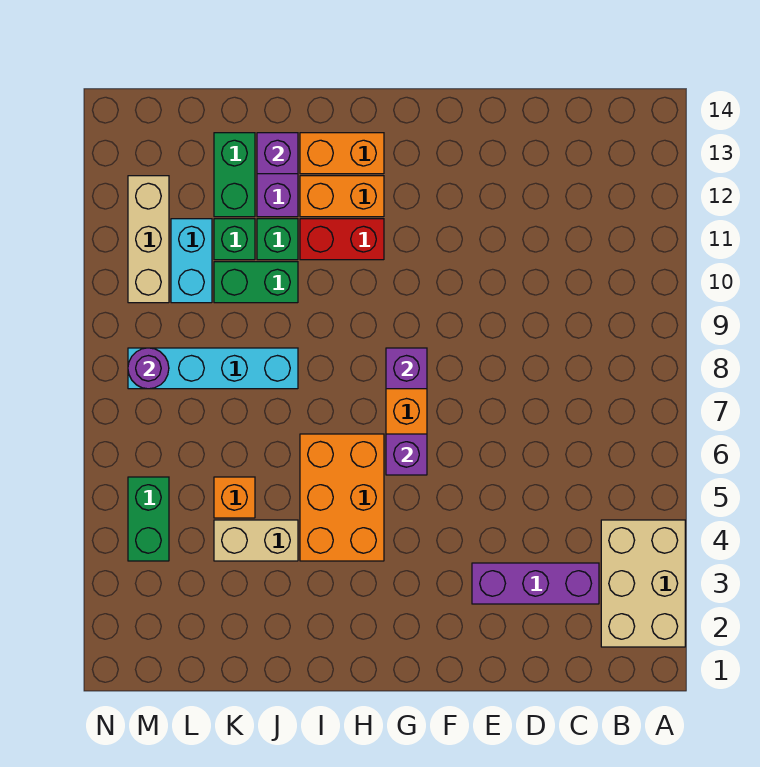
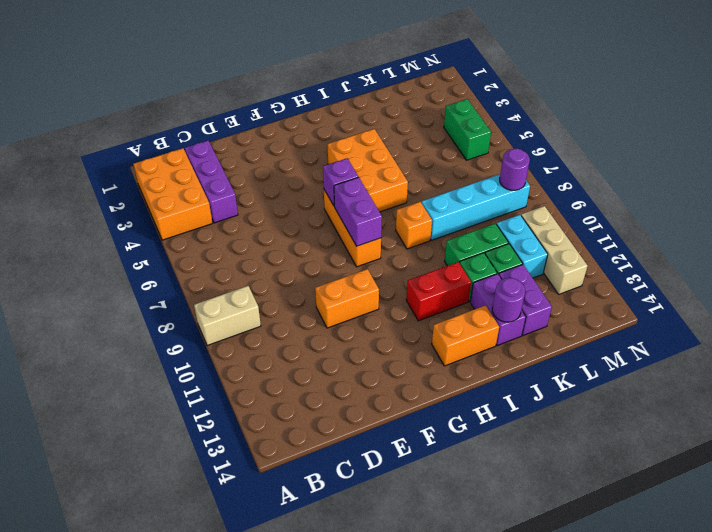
tan brick A2:B4 level 1 -> orange brick A2:B4 level 1
purple brick C3:E3 level 1 -> purple brick C2:C4 level 1
purple brick G8 level 2 -> purple brick G7:G8 level 2
orange brick H12:I12 level 1 -> orange brick E10:F10 level 1
tan brick J4:K4 level 1 -> tan brick A9:B9 level 1
purple brick J13 level 2 -> purple round brick J13 level 2
orange brick K5 level 1 -> orange brick I8 level 1
green brick K12:K13 level 1 -> purple brick K12:K13 level 1

